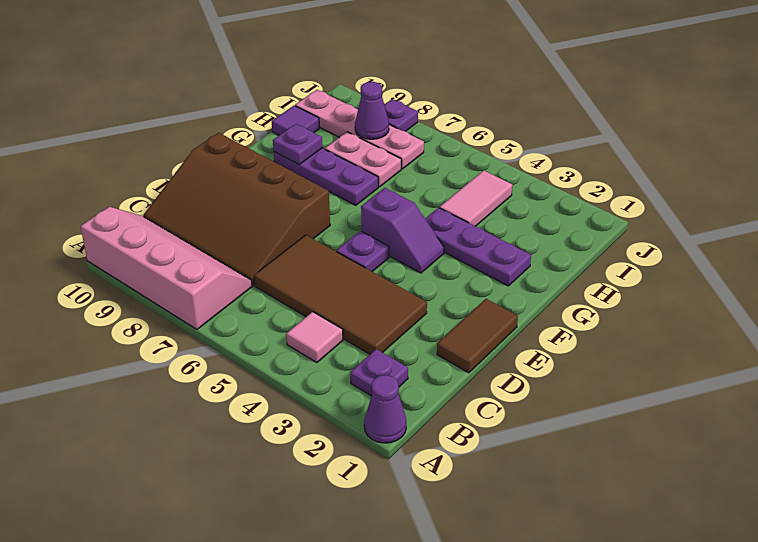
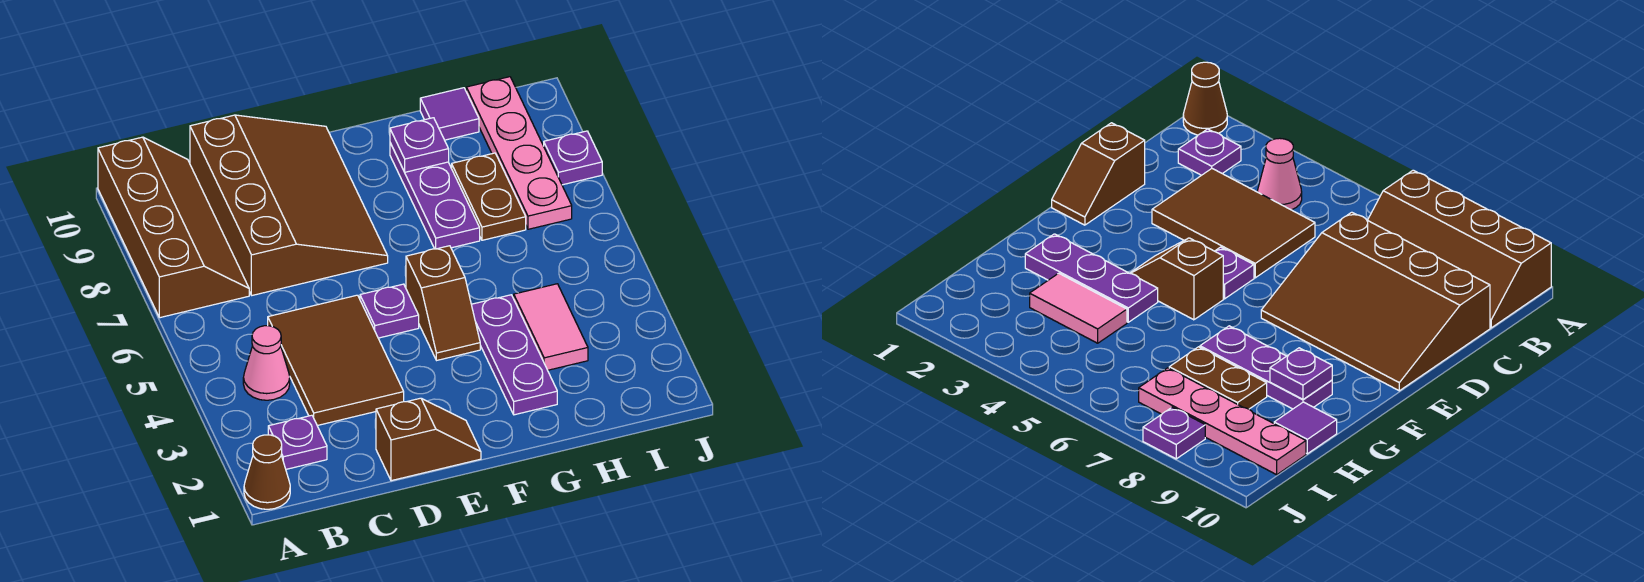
purple cone A1 level 1 -> brown cone A1 level 1
pink slope A7:B10 level 1 top A -> brown slope A7:B10 level 1 top A
pink tile B4 level 1 -> pink cone B4 level 1
brown tile C3:D6 level 1 -> brown tile C3:D5 level 1
brown slope C7:E10 level 1 top E -> brown slope C7:E10 level 1 top C
brown tile D1:E1 level 1 -> brown slope D1:E1 level 1 top D
purple slope F4:F5 level 1 top 5 -> brown slope F4:F5 level 1 top 5
pink tile H4:I4 level 1 -> pink tile H3:H4 level 1
pink plate H7:H8 level 1 -> brown plate H7:H8 level 1
purple cone I8 level 2 -> none

